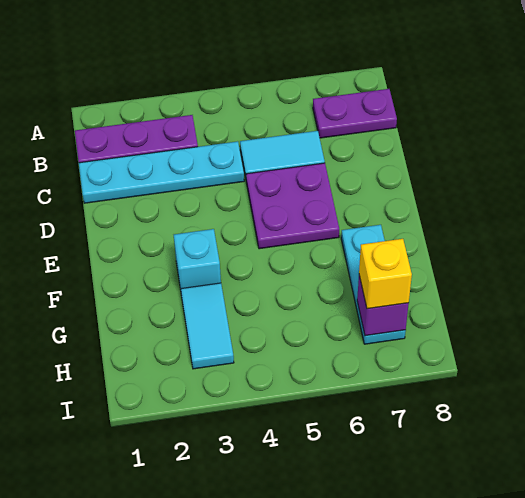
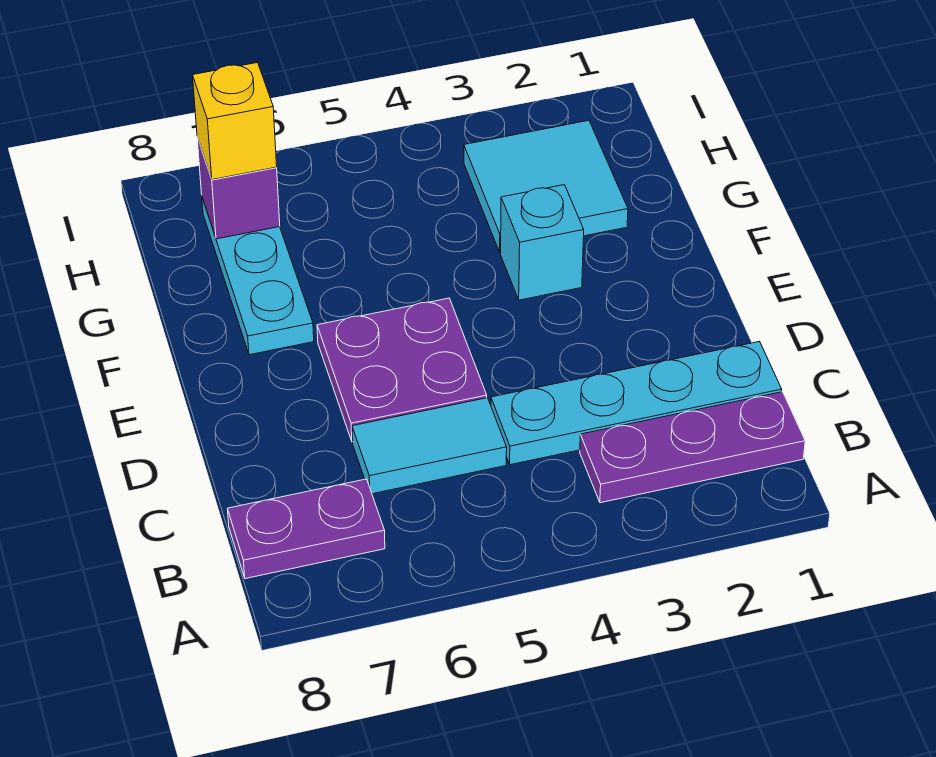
cyan tile G3:H3 level 1 -> cyan tile G2:H3 level 1

